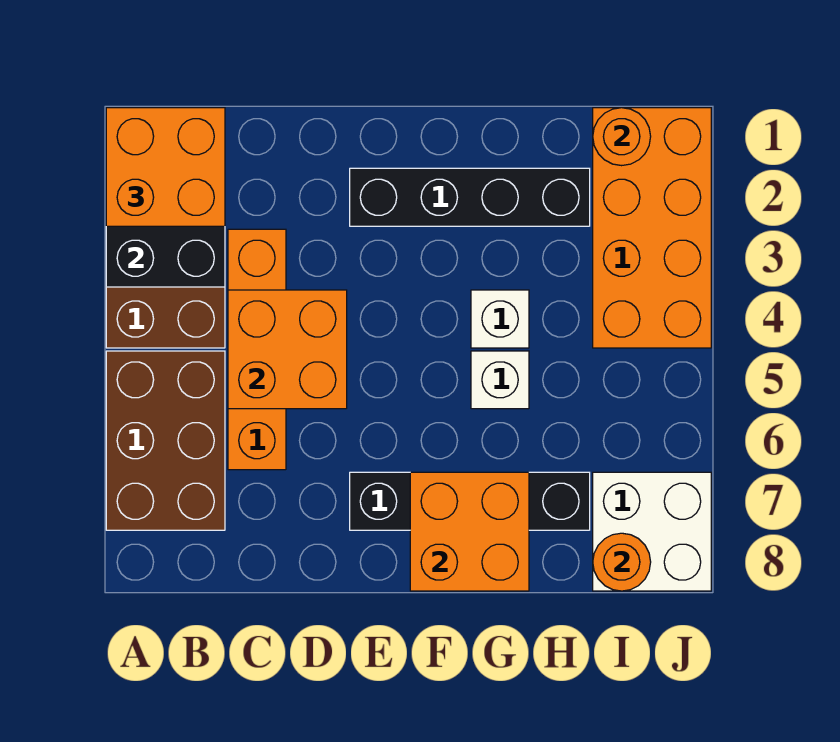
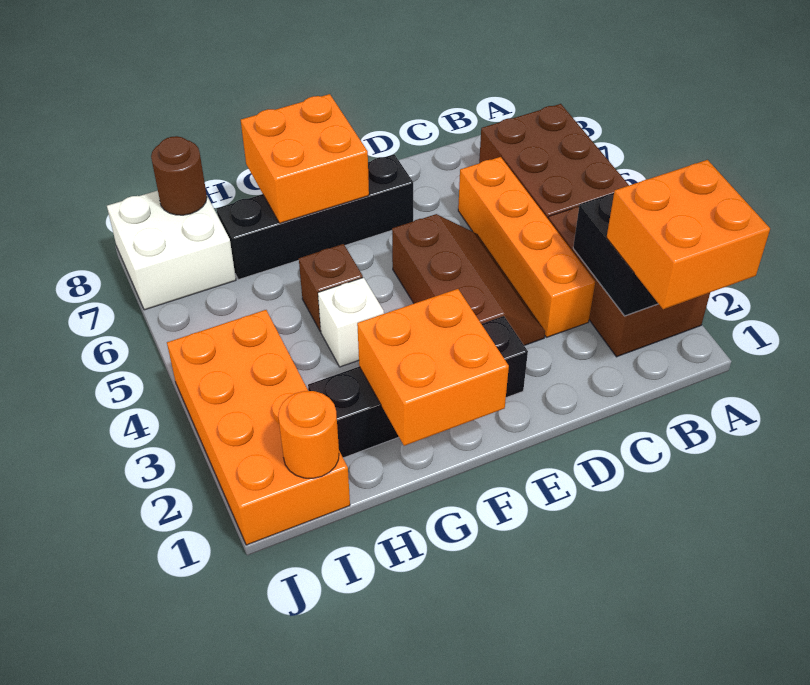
orange brick C4:D5 level 2 -> orange brick F1:G2 level 2
none -> brown slope D3:E5 level 1 top E
white brick G5 level 1 -> brown brick G5 level 1
orange round brick I8 level 2 -> brown round brick I8 level 2

